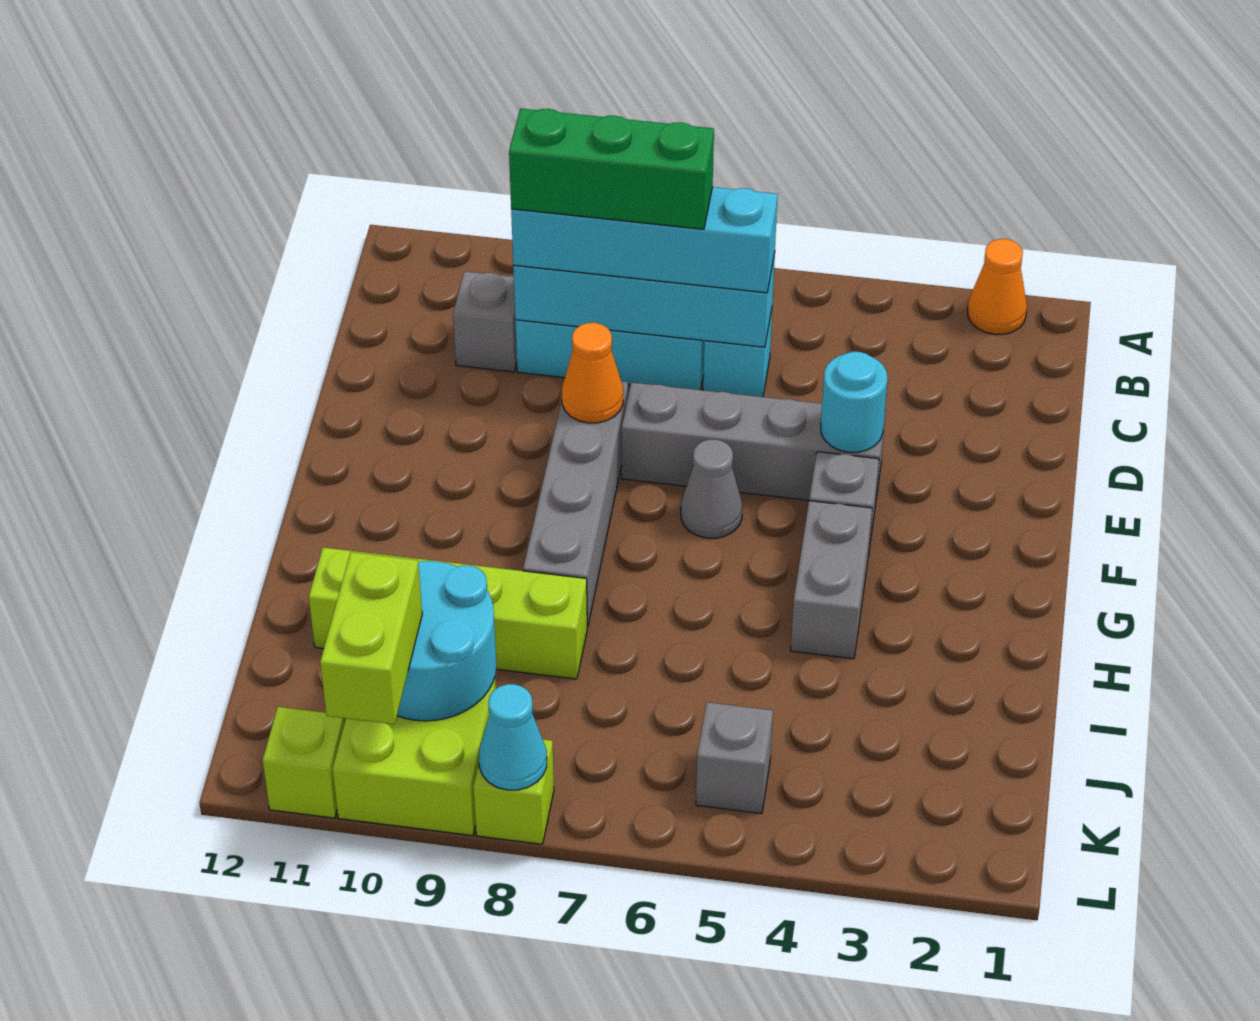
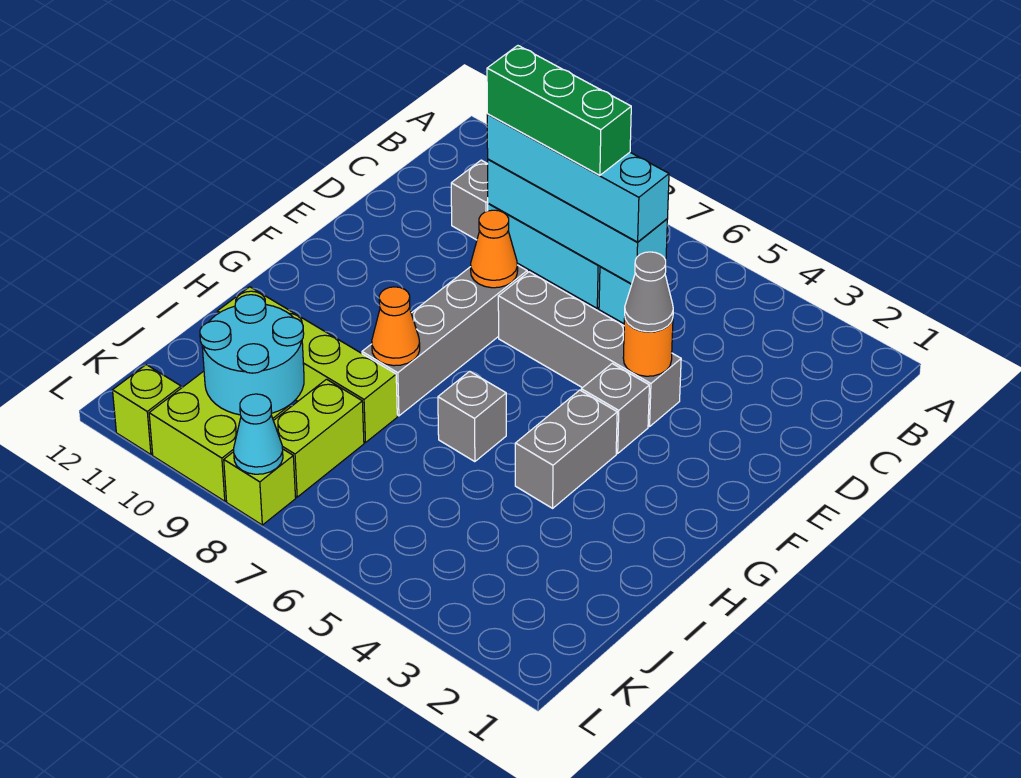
orange cone A2 level 1 -> orange cone H8 level 2
cyan round brick E4 level 2 -> orange round brick E4 level 2
grey cone F6 level 1 -> grey cone E4 level 3
grey brick K5 level 1 -> grey brick H6 level 1
lime brick K10:L10 level 3 -> lime brick J8:K8 level 1

